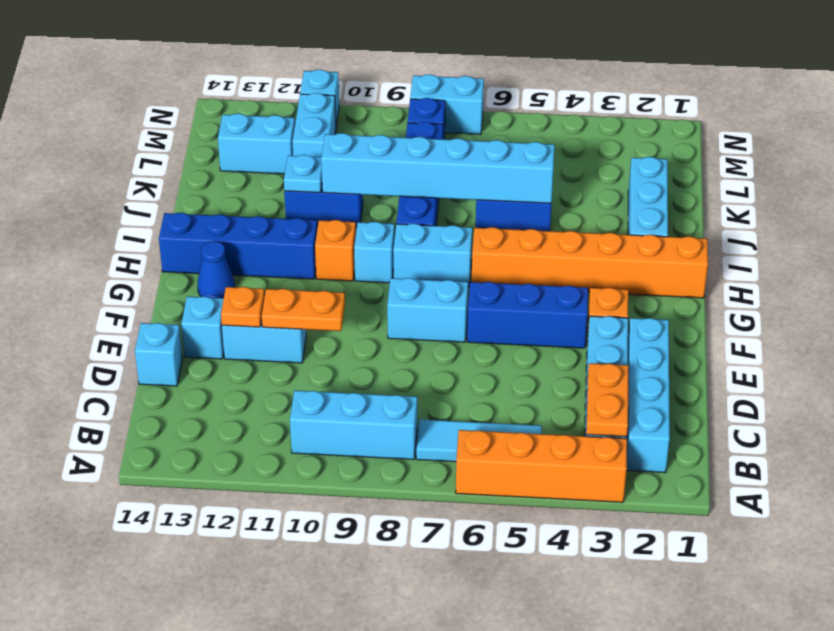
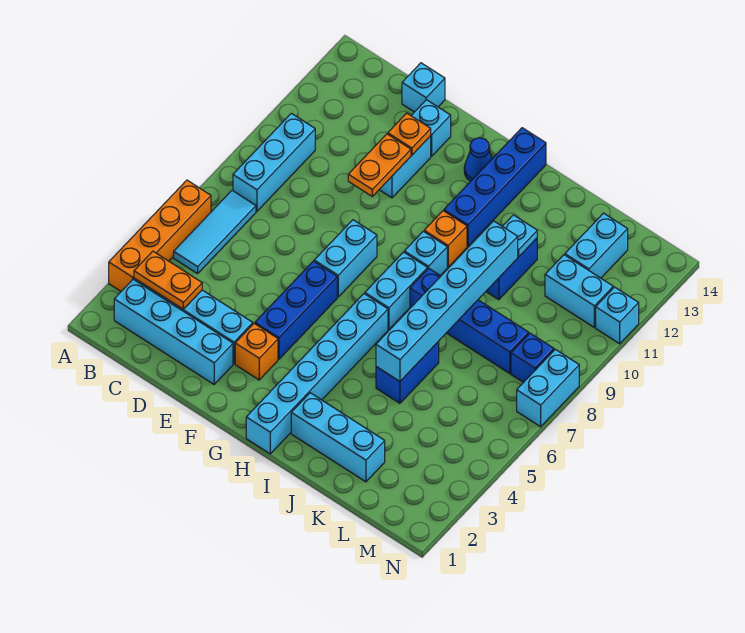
orange brick H1:H6 level 1 -> cyan brick H1:H6 level 1

